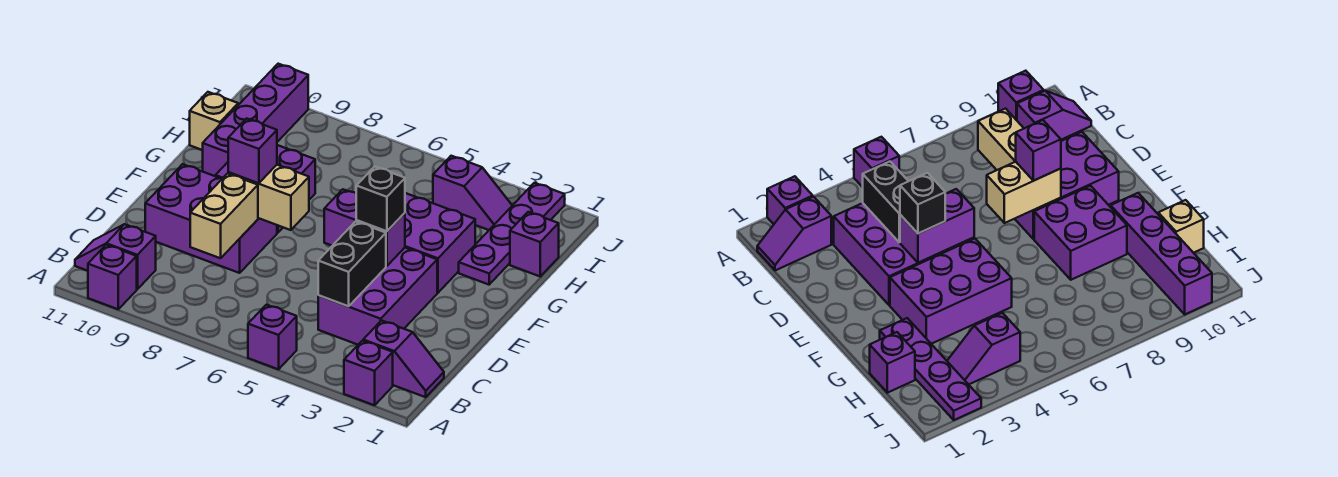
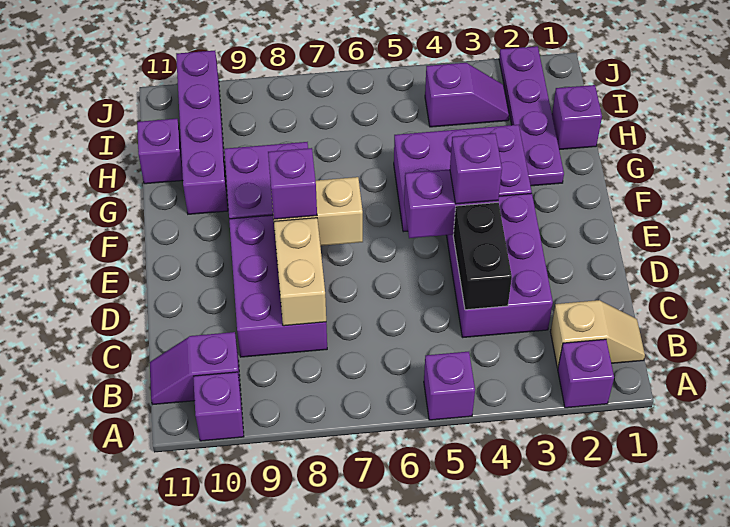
purple slope B1:B2 level 1 top 2 -> tan slope B1:B2 level 1 top 2
purple brick D8:E10 level 1 -> purple brick C8:E9 level 1
black brick E4 level 3 -> purple brick E4 level 3
tan brick H11 level 1 -> purple brick H11 level 1

